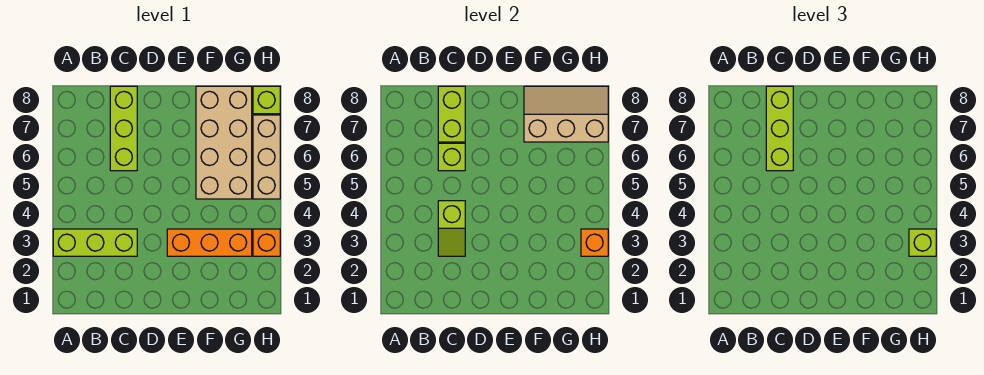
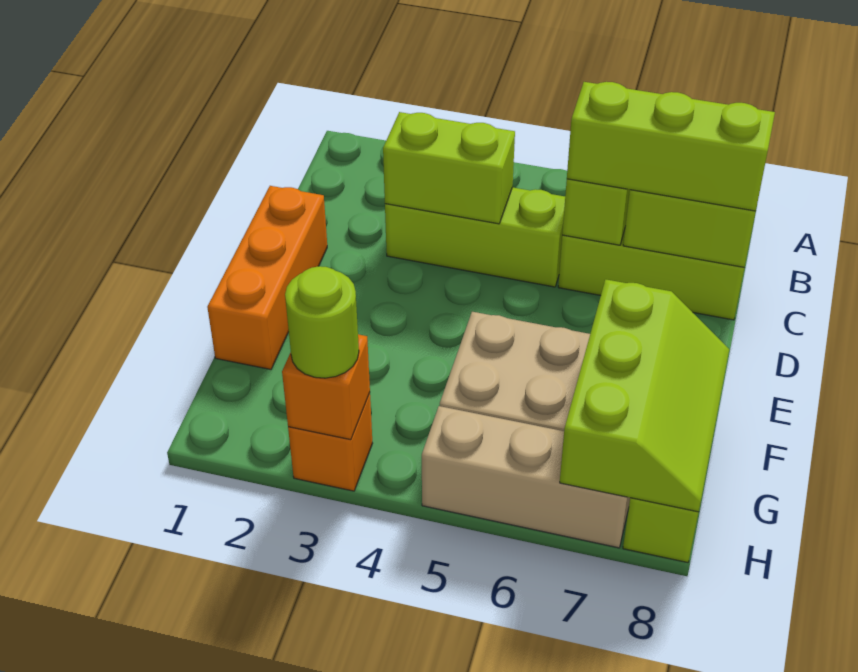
lime brick A3:C3 level 1 -> lime brick C3:C5 level 1
lime slope C3:C4 level 2 top 4 -> lime brick C3:C4 level 2
orange brick E3:G3 level 1 -> orange brick D1:F1 level 1
tan slope F7:H8 level 2 top 7 -> lime slope F7:H8 level 2 top 7
lime brick H3 level 3 -> lime round brick H3 level 3

